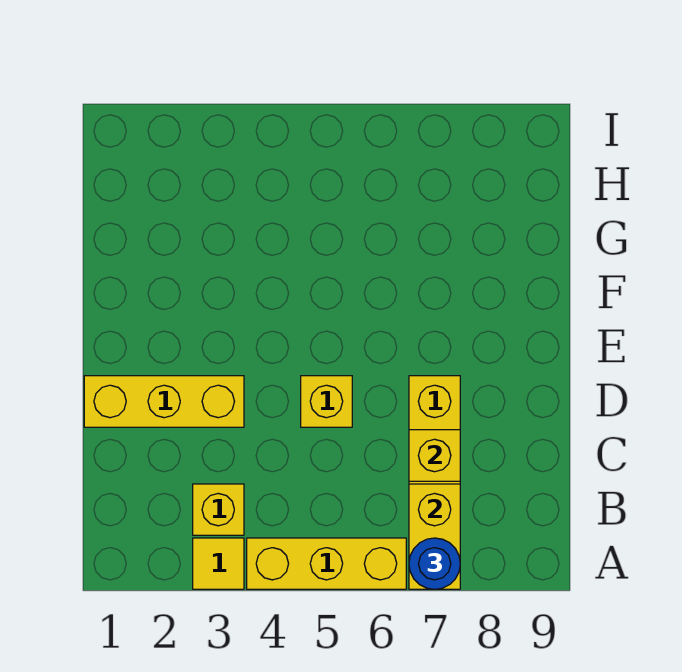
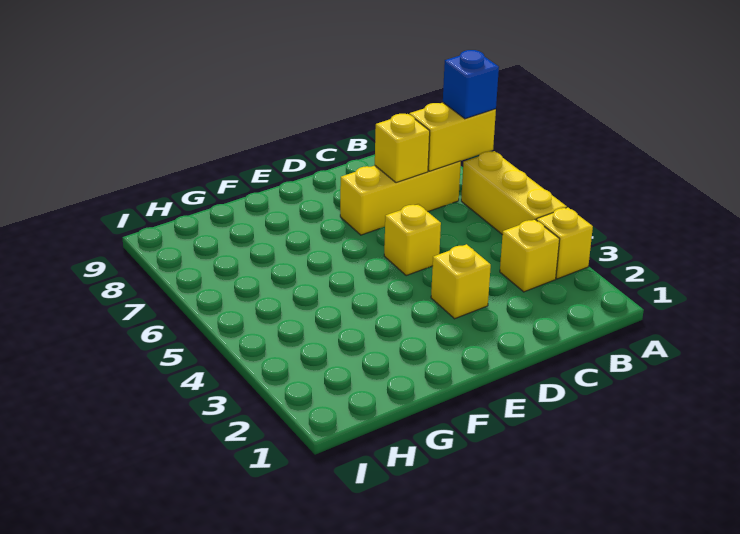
yellow tile A3 level 1 -> yellow brick A3 level 1
blue round brick A7 level 3 -> blue brick A7 level 3
yellow brick D1:D3 level 1 -> yellow brick D3 level 1

